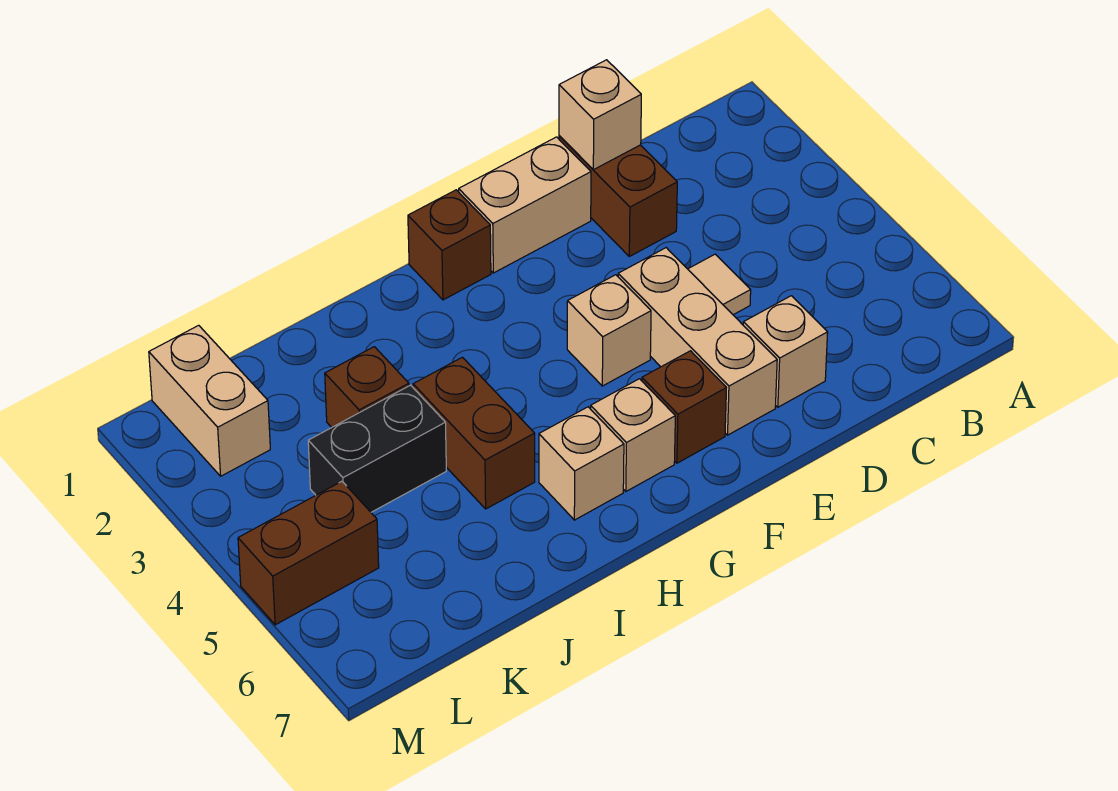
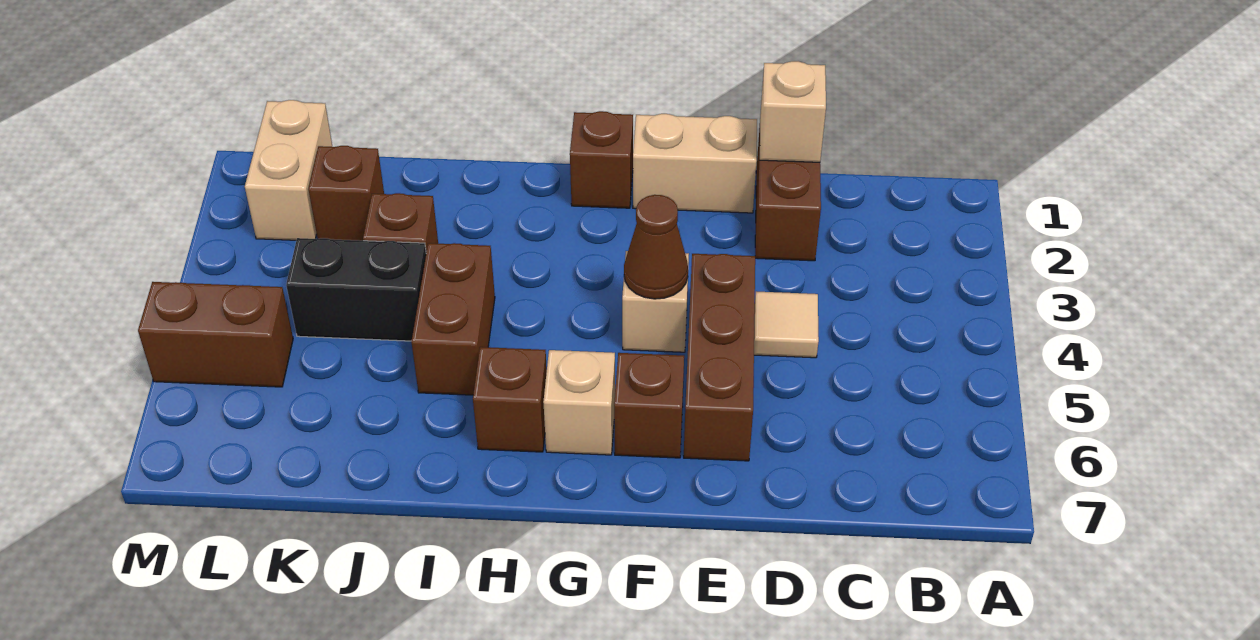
tan brick D6 level 1 -> none
tan brick E4:E6 level 1 -> brown brick E4:E6 level 1
none -> brown cone F4 level 2
tan brick H6 level 1 -> brown brick H6 level 1
none -> brown brick K2 level 1

